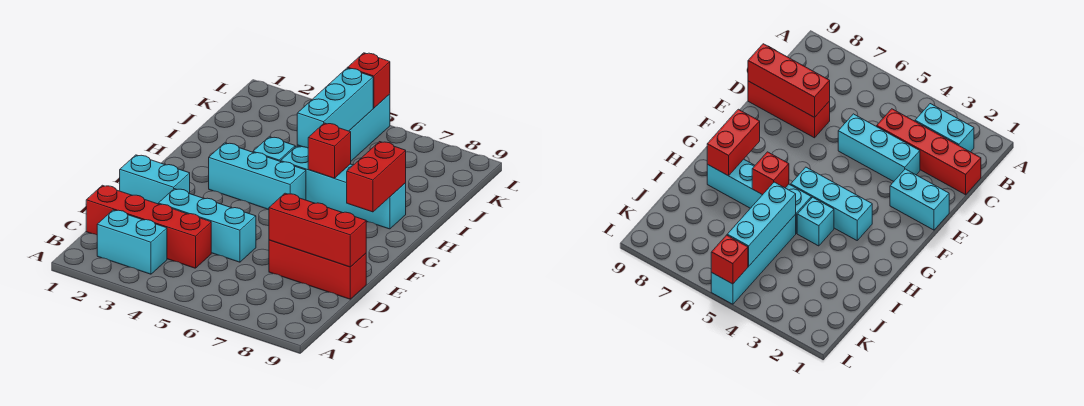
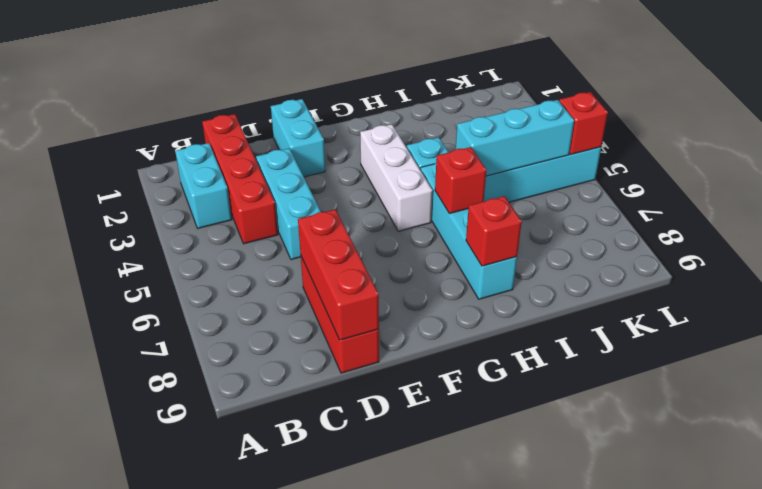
cyan brick G3:G5 level 1 -> white brick G3:G5 level 1
red brick G8:H8 level 2 -> red brick H8 level 2

